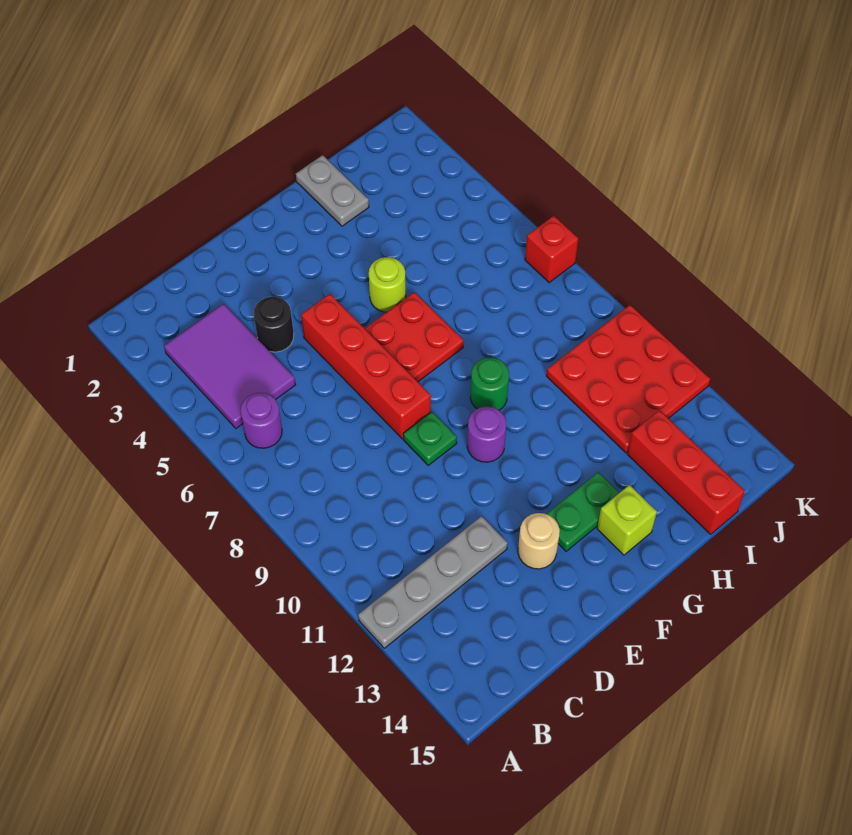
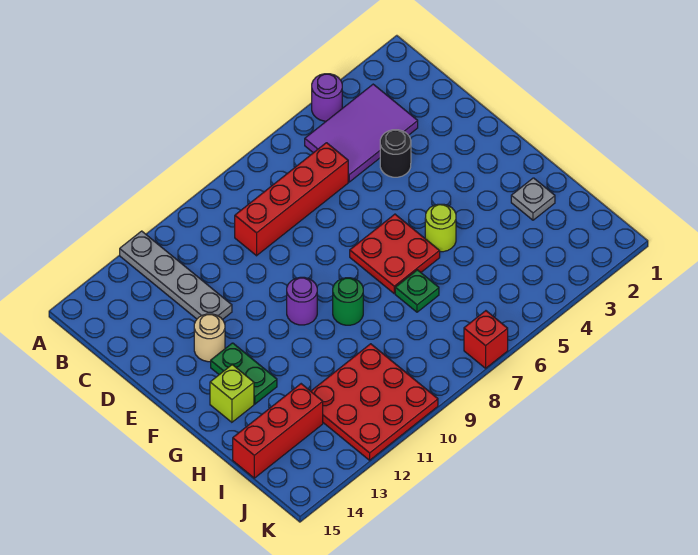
purple round brick B6 level 1 -> purple round brick A4 level 1
red brick E5:E8 level 1 -> red brick C6:C9 level 1
green plate E9 level 1 -> green plate H7 level 1
grey plate H1:H2 level 1 -> grey plate H2 level 1

